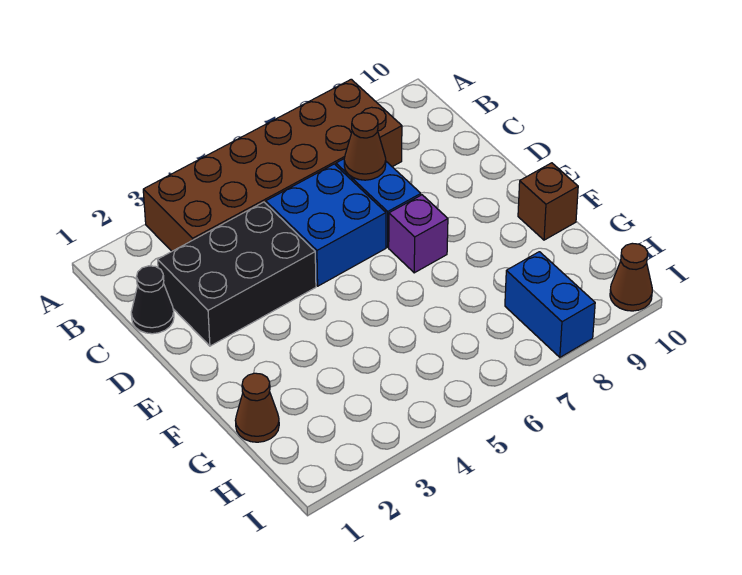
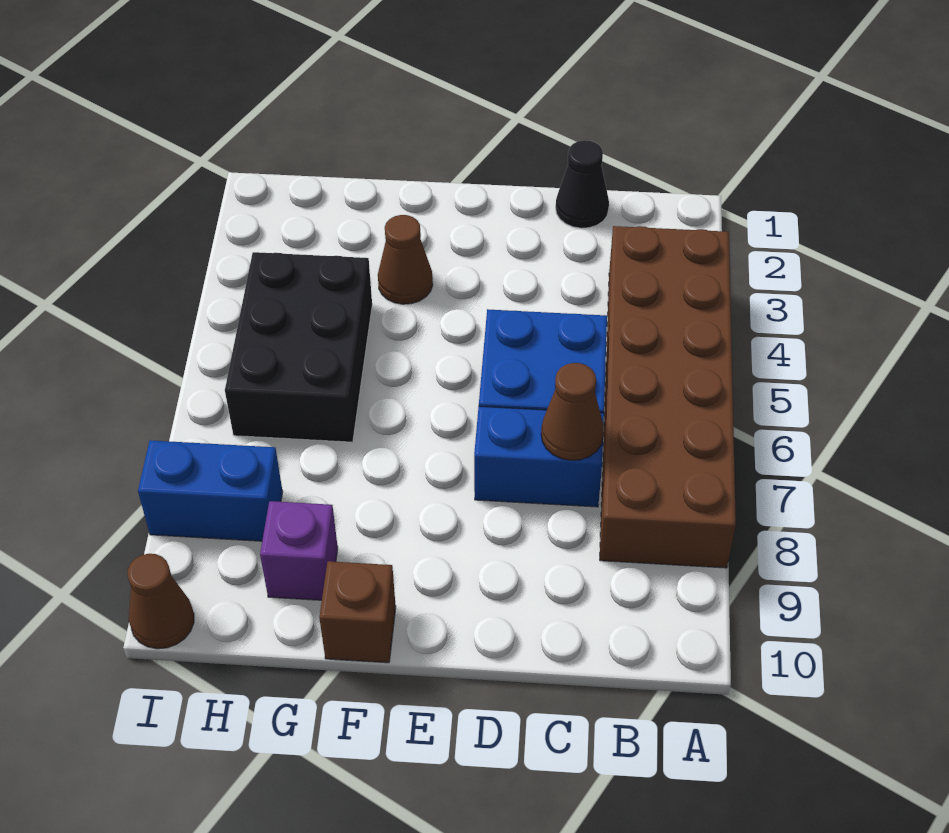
black brick C2:D4 level 1 -> black brick G4:H6 level 1
purple brick E7 level 1 -> purple brick G9 level 1
brown cone G1 level 1 -> brown cone F3 level 1

